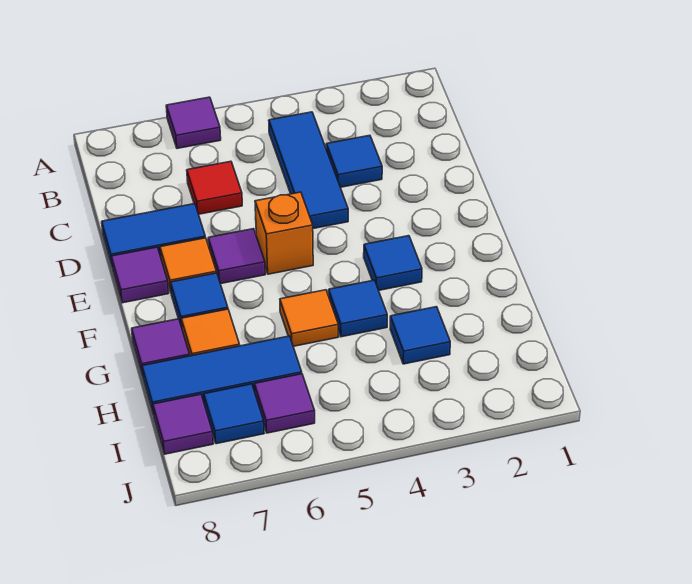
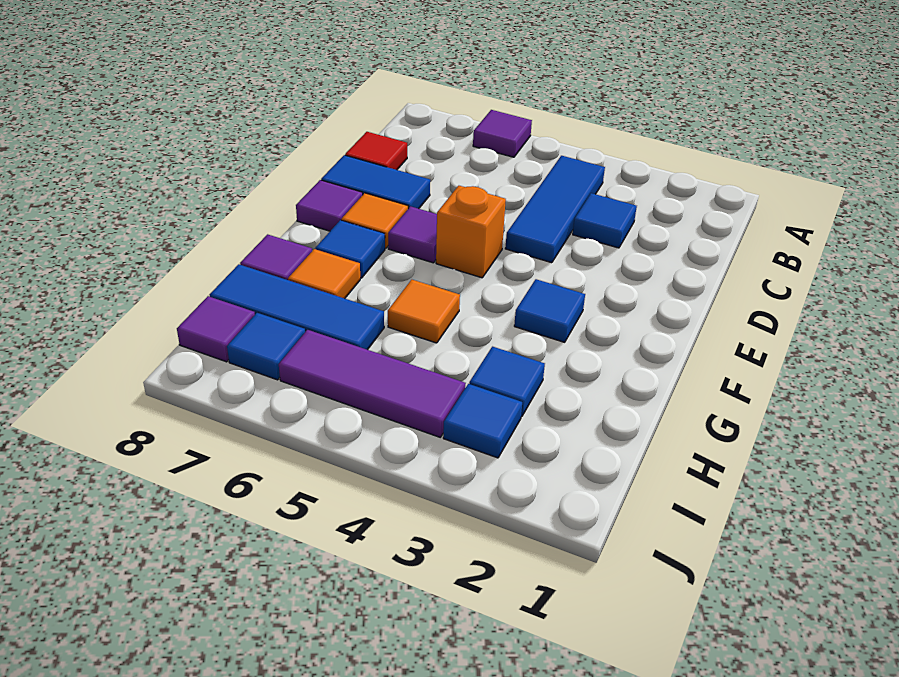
red tile C6 level 1 -> red tile C8 level 1
blue tile G4 level 1 -> blue tile I3 level 1
purple tile I6 level 1 -> purple tile I4:I6 level 1

